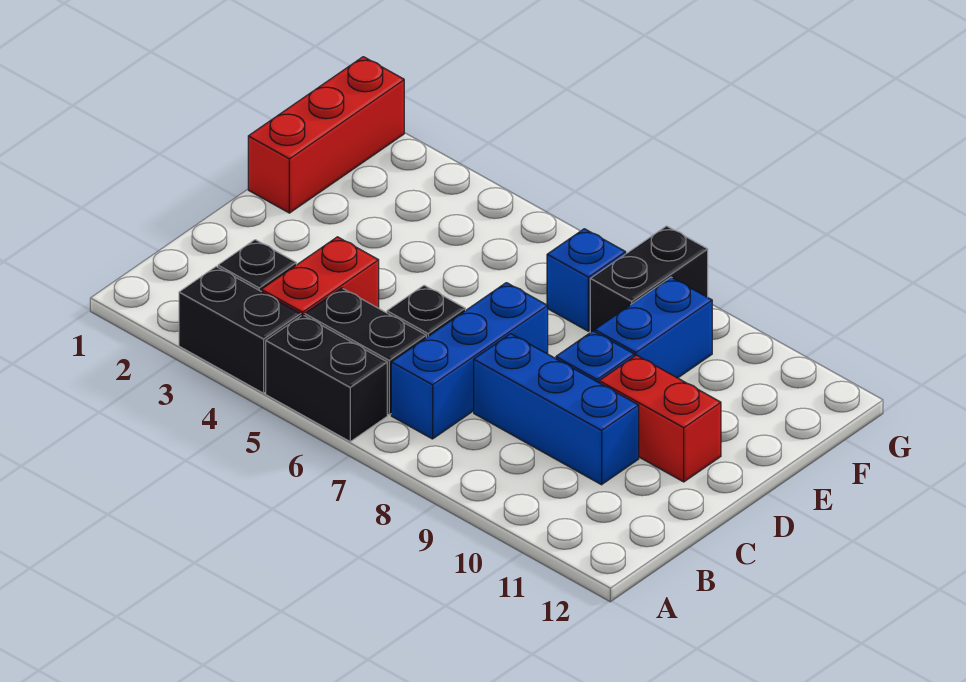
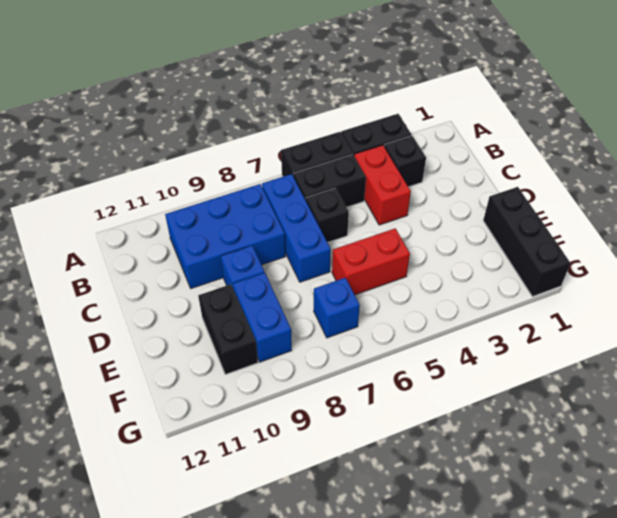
blue brick C8:C10 level 1 -> blue brick B8:C10 level 1
red brick D10:D11 level 1 -> red brick E5:E6 level 1
red brick E1:G1 level 1 -> black brick E1:G1 level 1
black brick F8:G8 level 1 -> black brick E10:F10 level 1

